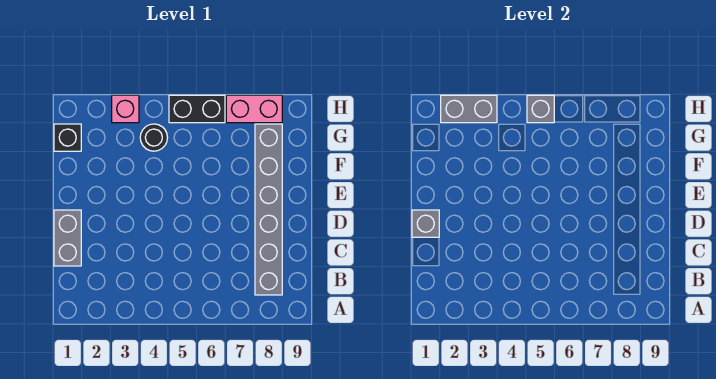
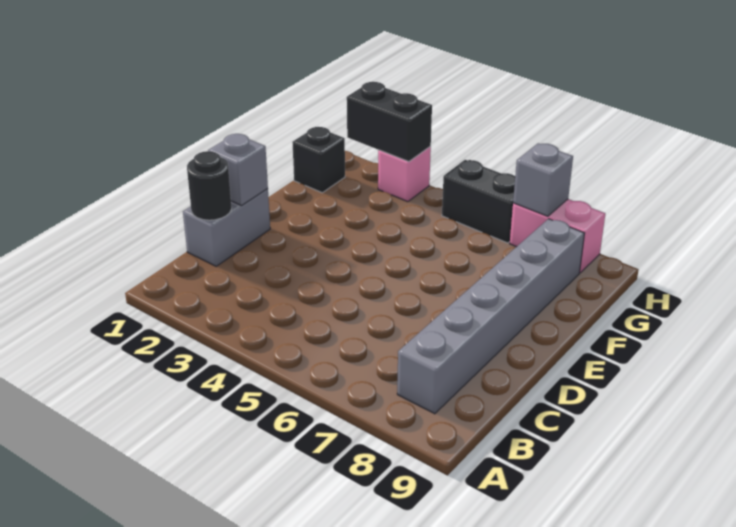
black round brick G4 level 1 -> black round brick C1 level 2
grey brick H2:H3 level 2 -> black brick H2:H3 level 2
grey brick H5 level 2 -> grey brick H7 level 2

